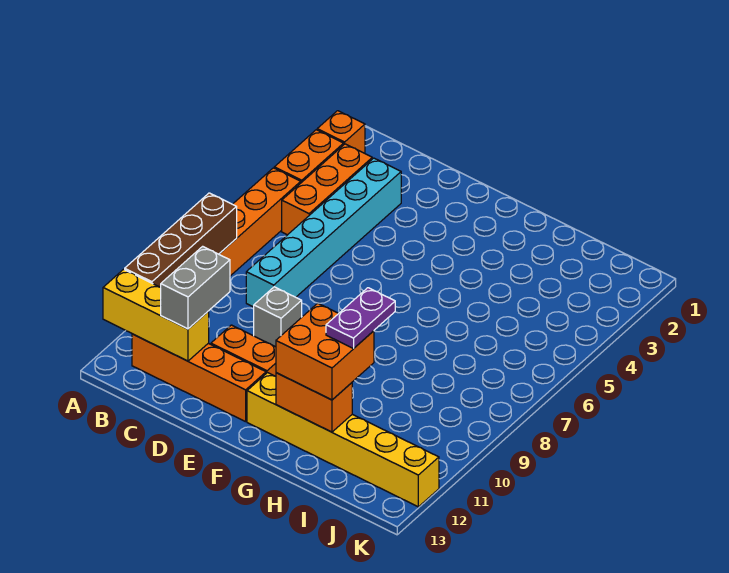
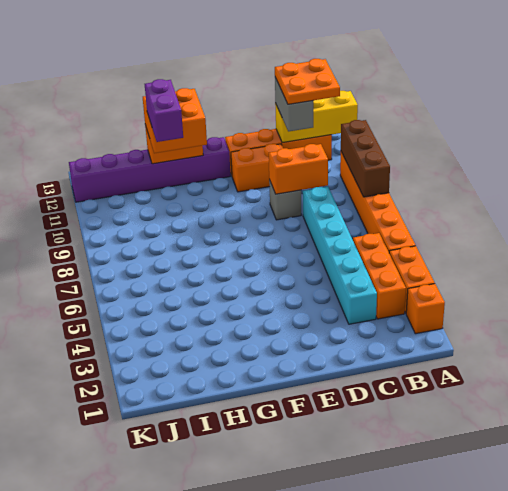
brown brick A8:A11 level 2 -> brown brick A8:A10 level 2
none -> orange plate B11:C12 level 4
none -> orange brick C9:D9 level 2
yellow brick F12:K12 level 1 -> purple brick F12:K12 level 1
purple plate H10:H11 level 4 -> purple brick H10:H11 level 4

